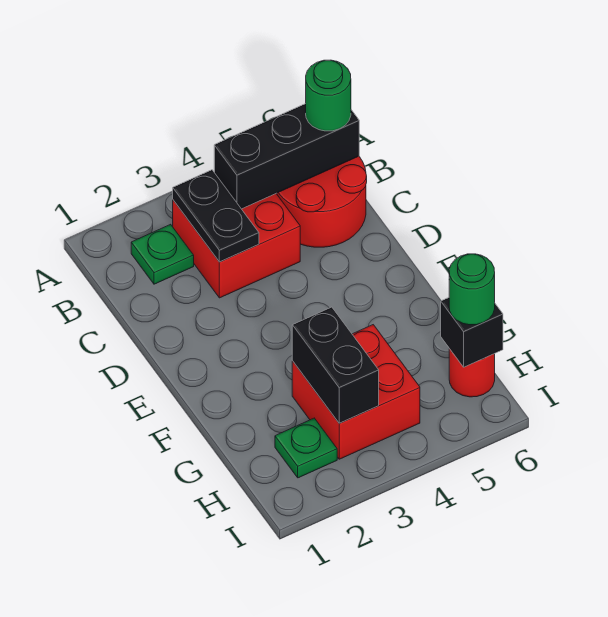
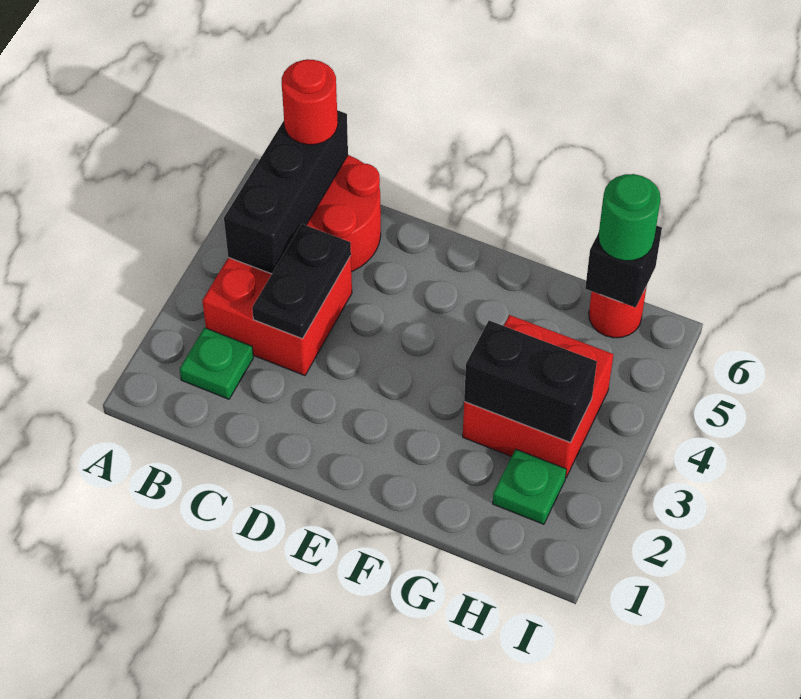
black plate B3:C3 level 2 -> black plate C3:C4 level 2
green round brick B6 level 3 -> red round brick B6 level 3

